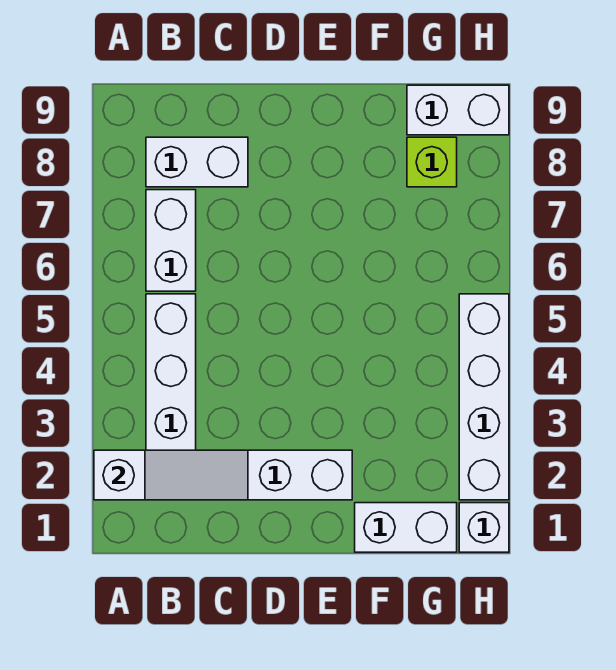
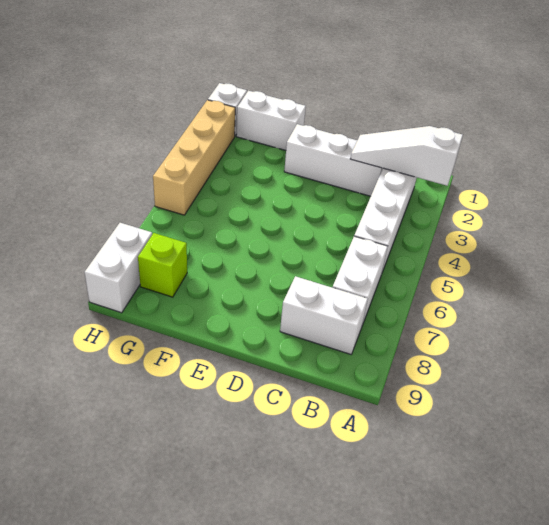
white brick G9:H9 level 1 -> white brick H8:H9 level 1
white brick H2:H5 level 1 -> tan brick H2:H5 level 1

